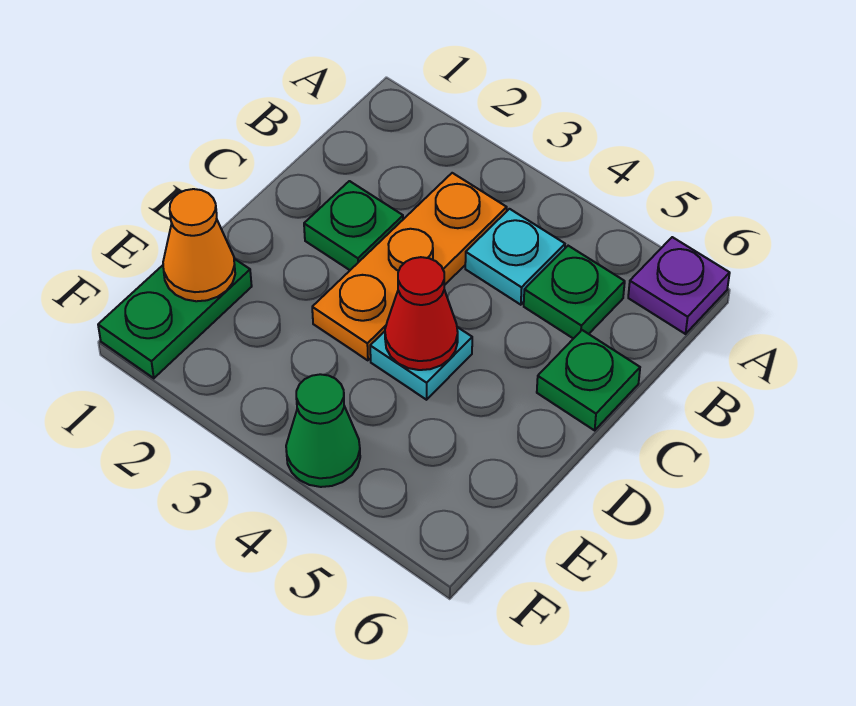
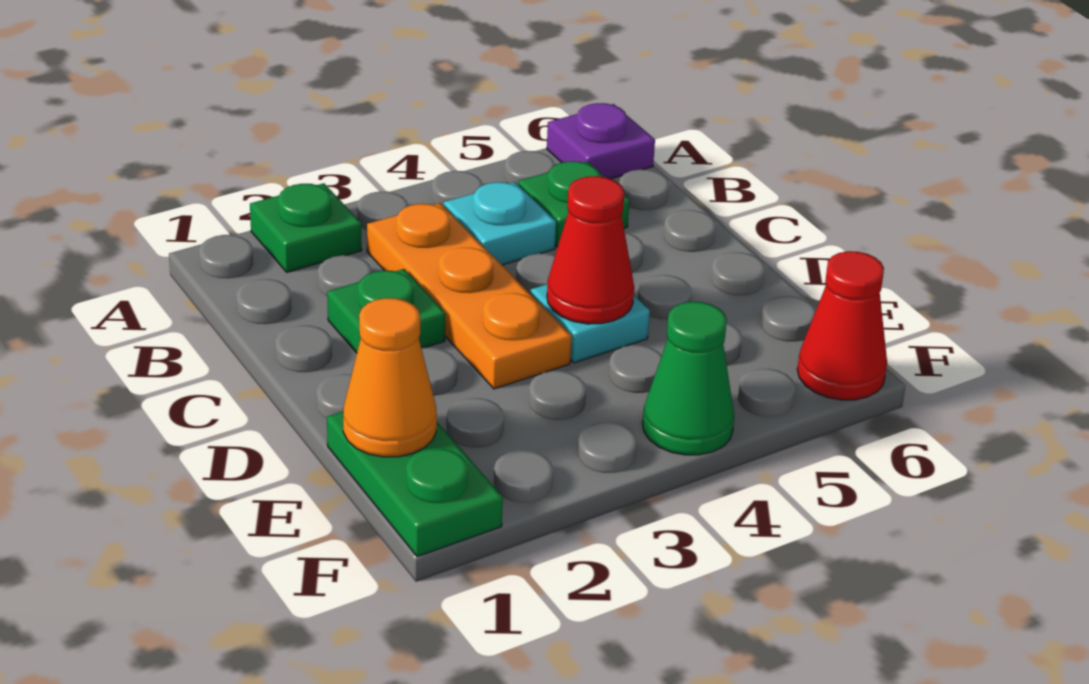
green plate C6 level 1 -> green plate A2 level 1
none -> red cone F6 level 1

